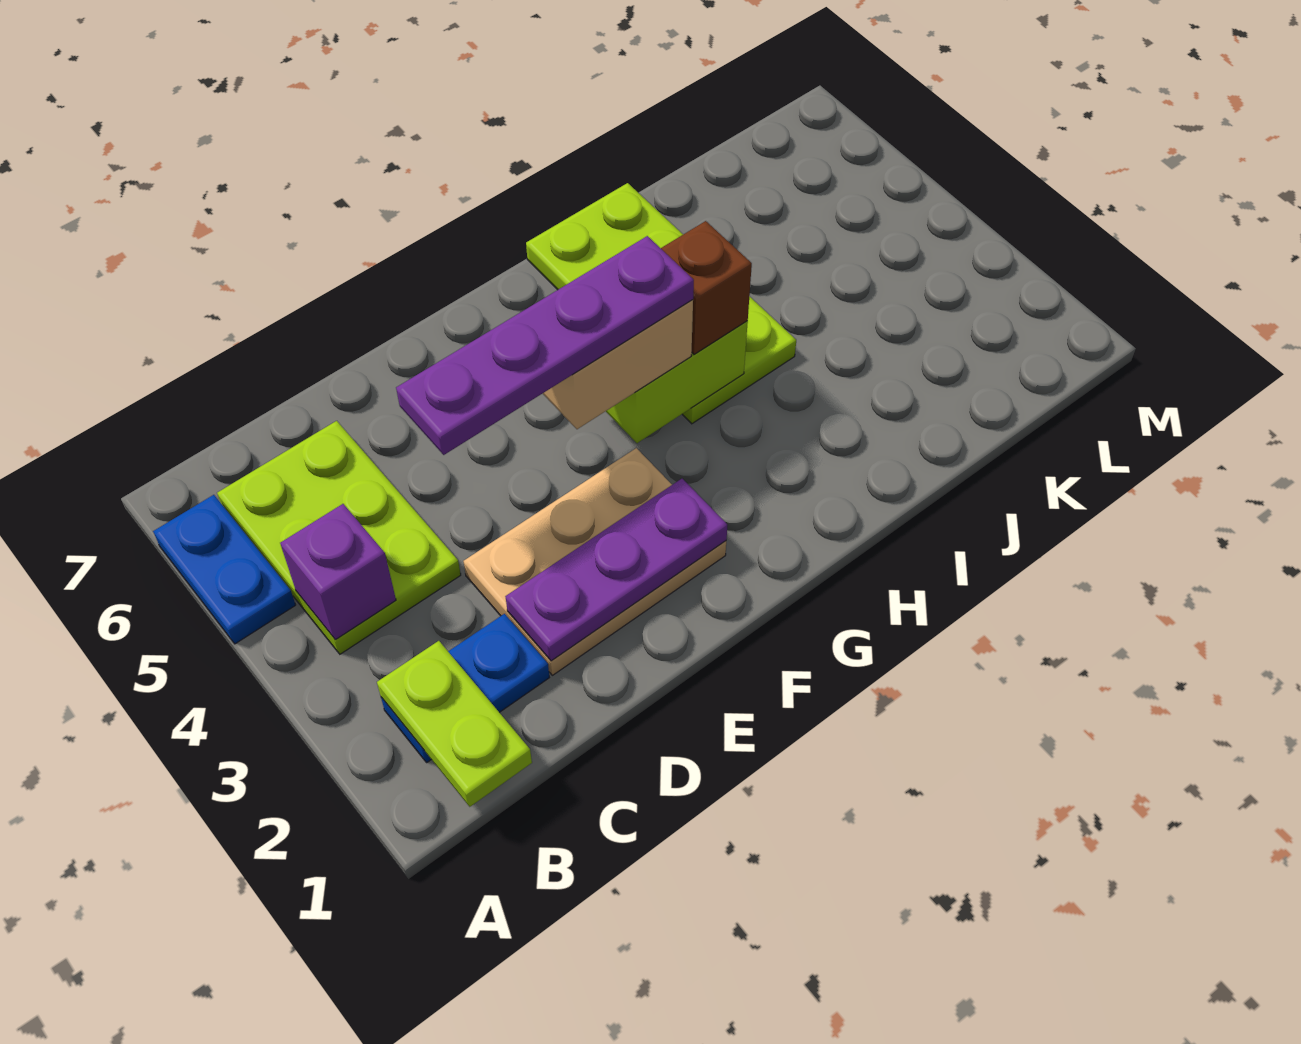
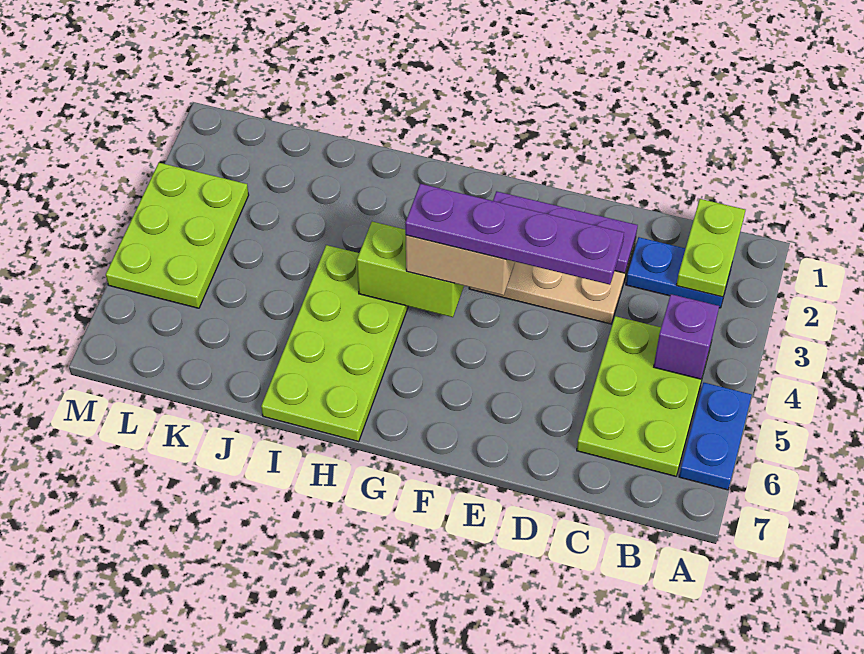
brown brick H4 level 3 -> none
none -> lime plate L3:M5 level 1

